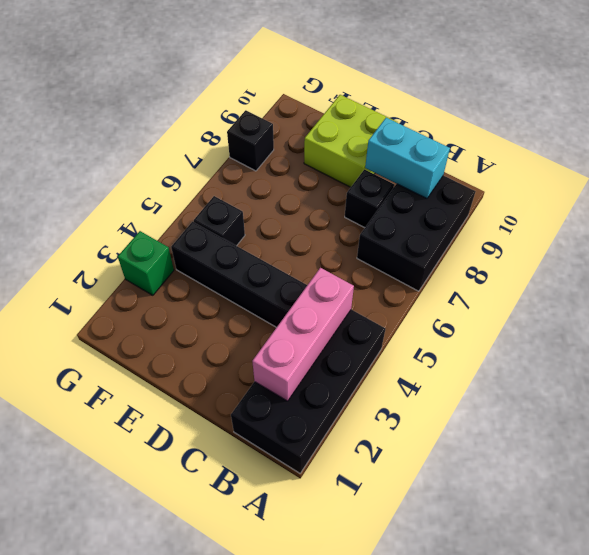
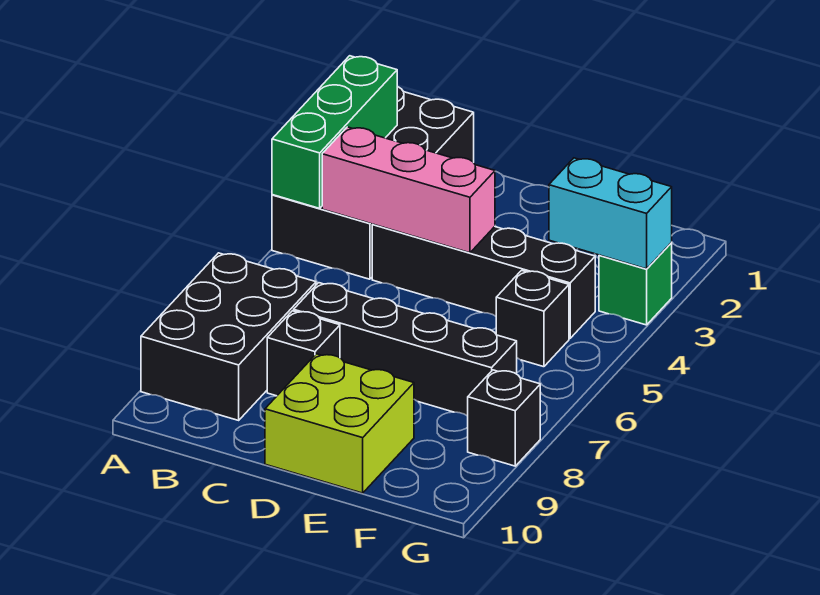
none -> green brick A2:A4 level 2
pink brick B2:B4 level 2 -> pink brick B4:D4 level 2
cyan brick B9:C9 level 2 -> cyan brick F3:G3 level 2
none -> black brick C7:F7 level 1

